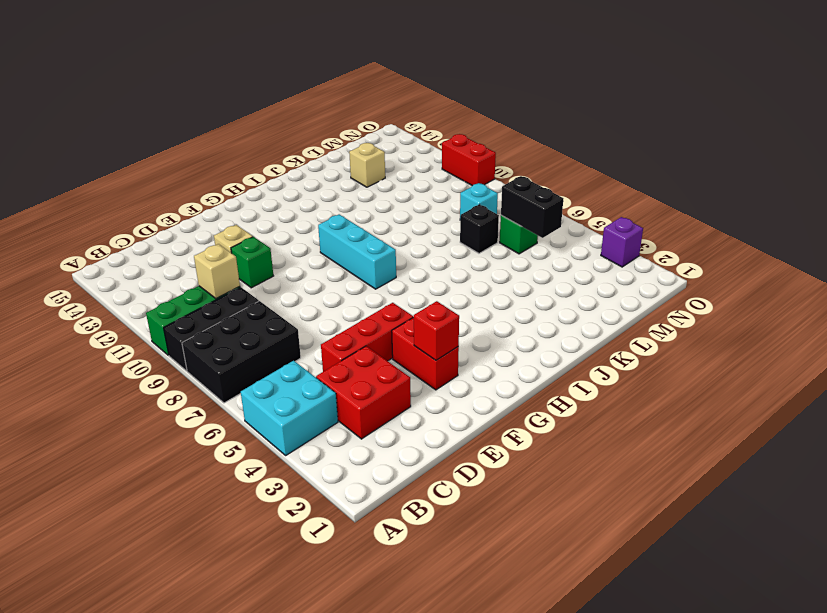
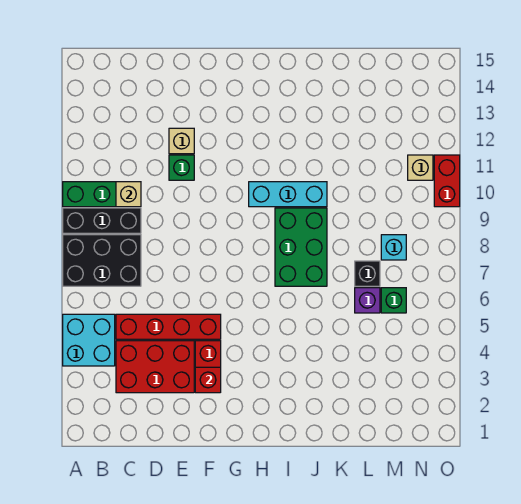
red brick C3:D4 level 1 -> red brick C3:E4 level 1
red brick D5:F5 level 1 -> red brick C5:F5 level 1
cyan brick H8:H10 level 1 -> cyan brick H10:J10 level 1
none -> green brick I7:J9 level 1
tan brick L13 level 1 -> tan brick N11 level 1
black brick M5:M6 level 2 -> none
purple brick O3 level 1 -> purple brick L6 level 1

